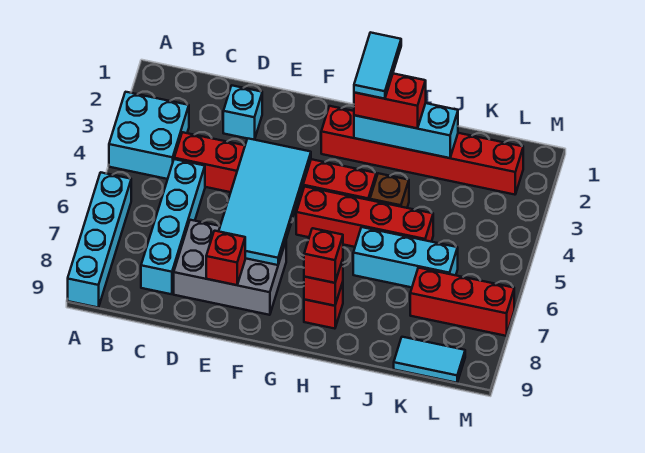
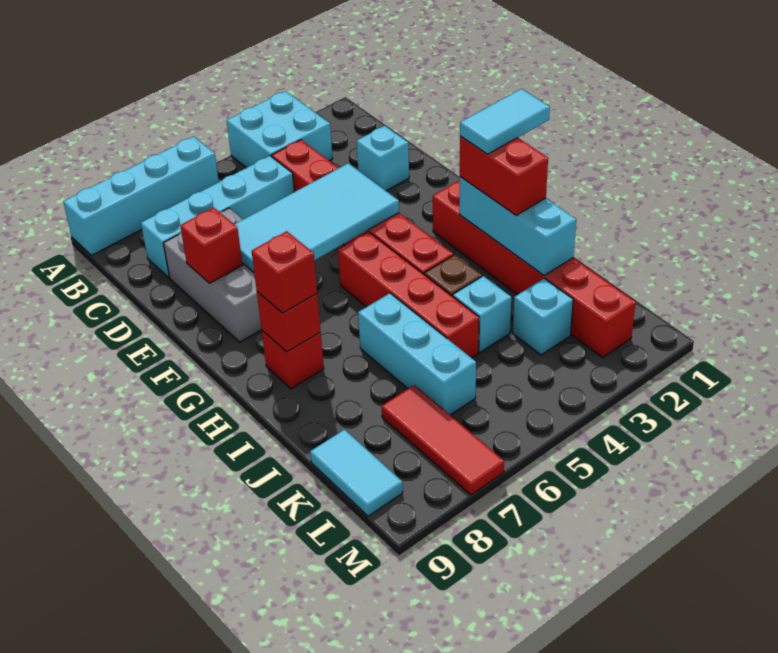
none -> cyan brick J4 level 1
none -> cyan brick K3 level 1
red brick K7:M7 level 1 -> red tile K7:M7 level 1

